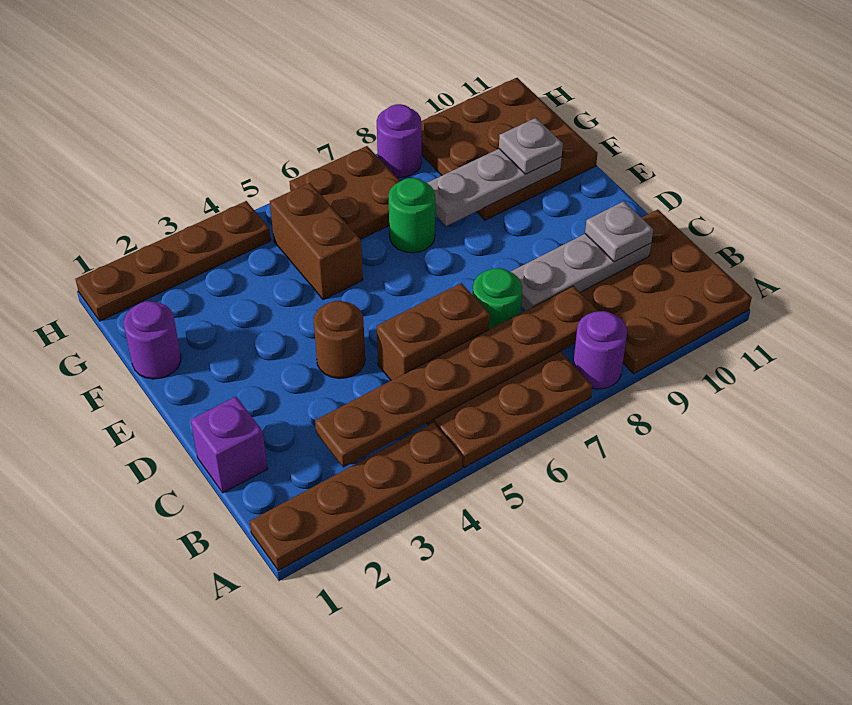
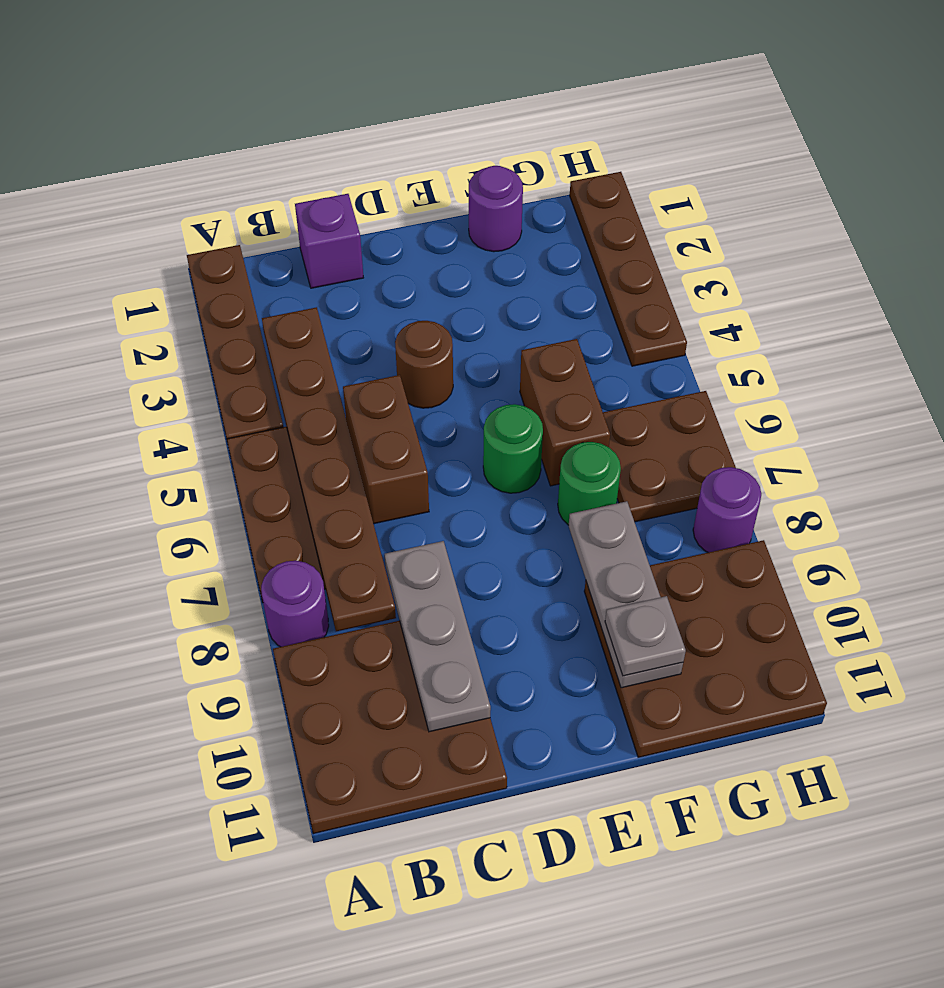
green round brick C7 level 1 -> green round brick E6 level 1
grey plate C10 level 3 -> none
brown brick F5:G5 level 1 -> brown brick F5:F6 level 1

